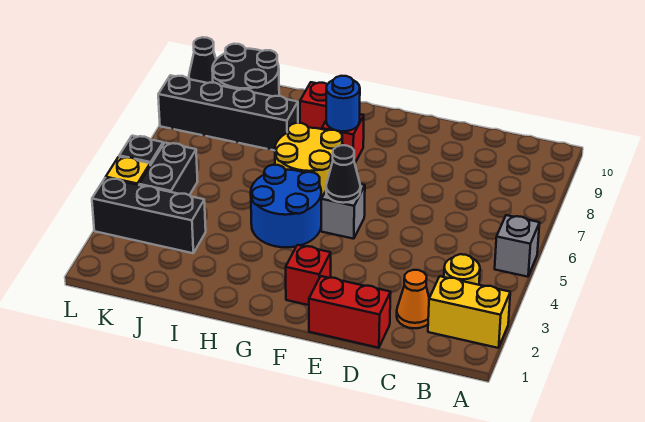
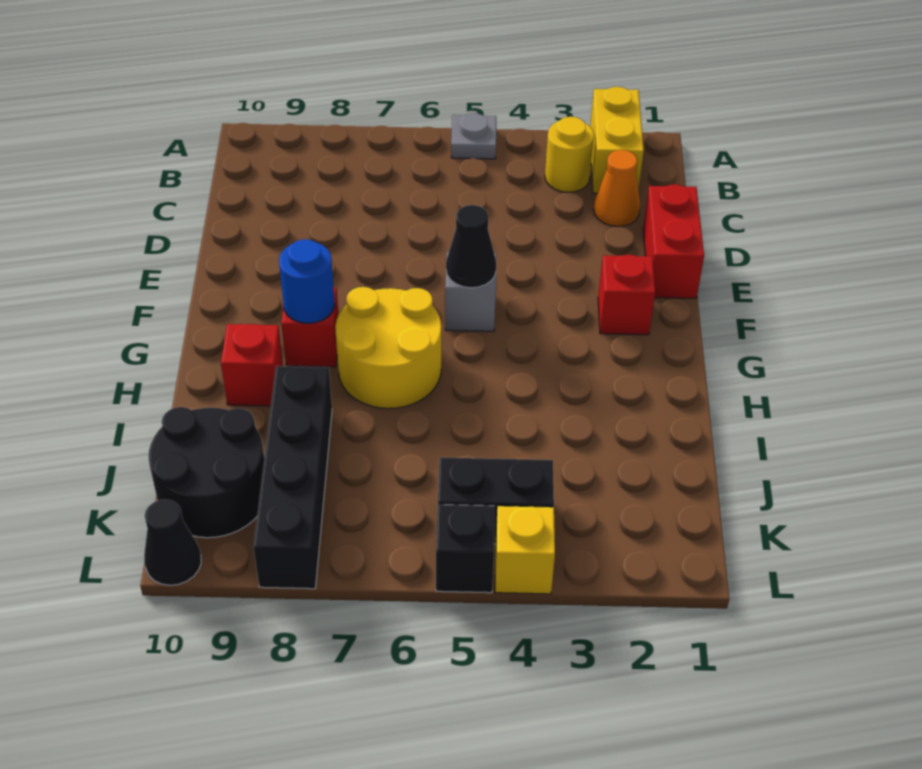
grey brick A5 level 1 -> grey plate A5 level 1
blue round brick G4:H5 level 1 -> none
black brick J3:L3 level 1 -> none

